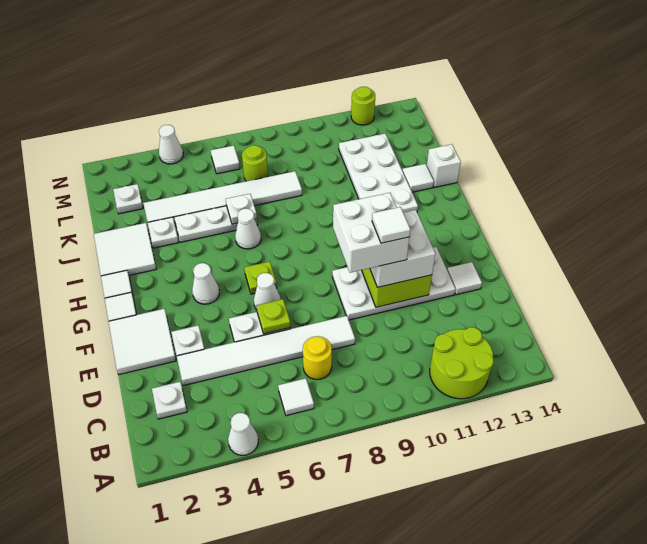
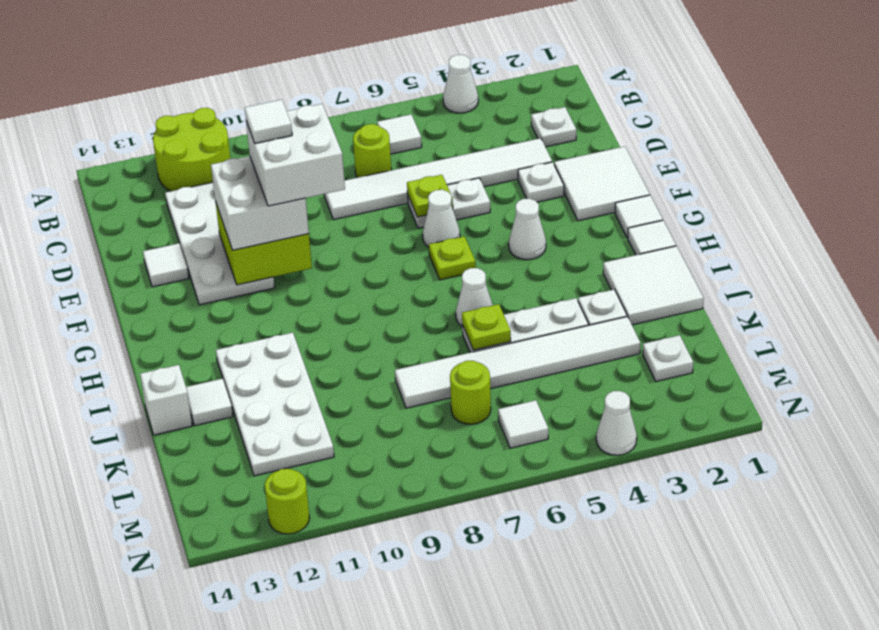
yellow round brick C7 level 1 -> lime round brick C7 level 1
white plate E9:F12 level 1 -> white plate C11:F12 level 1
white plate J6 level 2 -> lime plate J6 level 2

